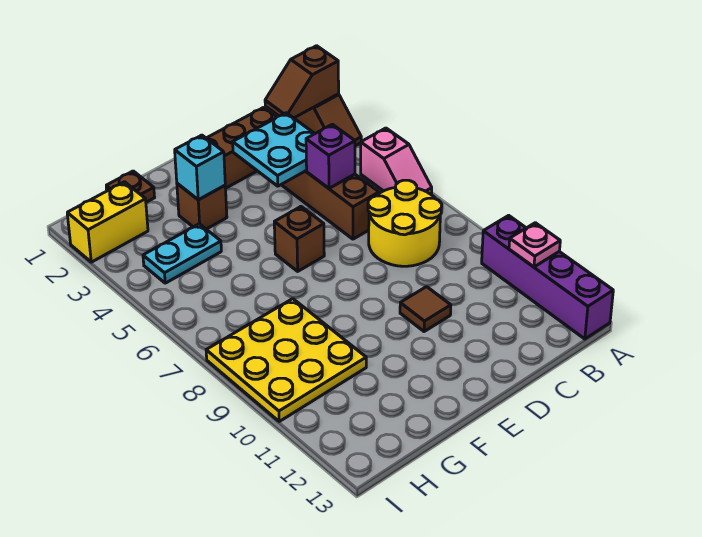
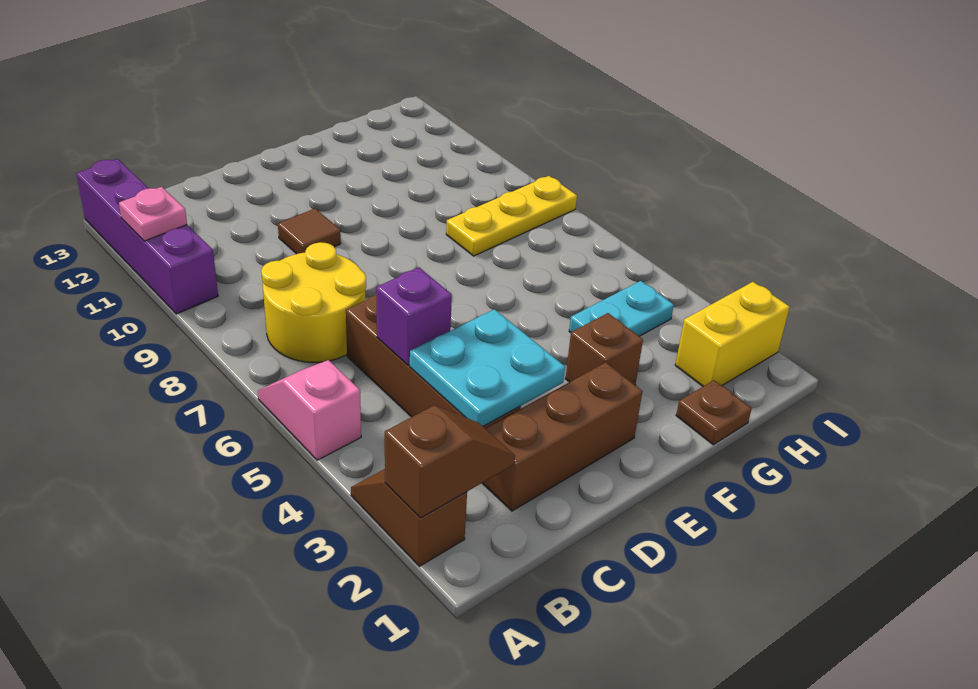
brown brick E6 level 1 -> none
cyan brick F3 level 2 -> none
yellow plate G8:I10 level 1 -> yellow plate G8:I8 level 1

